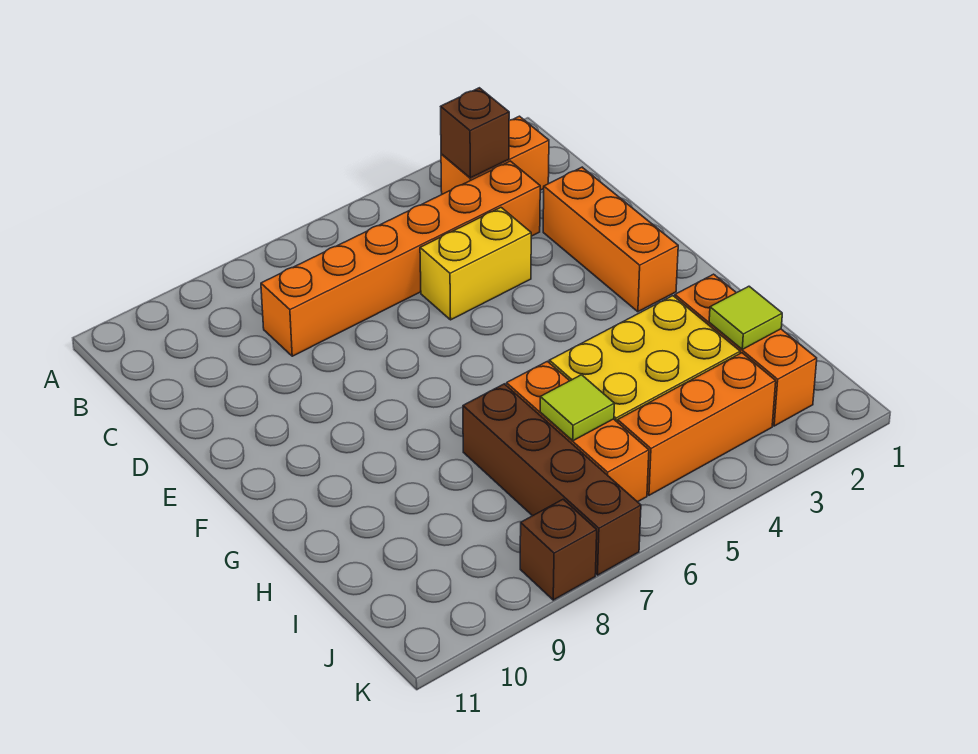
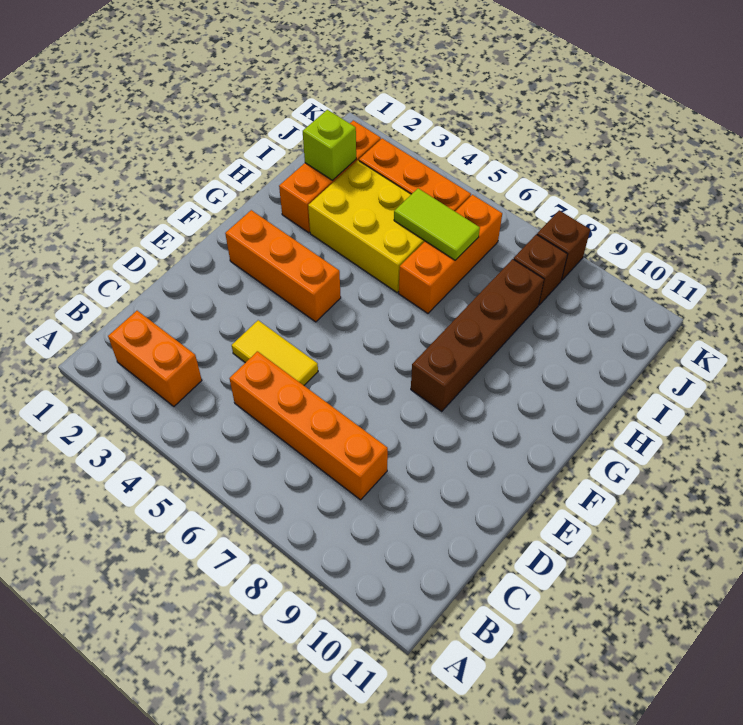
brown brick B3 level 2 -> brown brick J8 level 1
orange brick C3:C8 level 1 -> orange brick C5:C8 level 1
orange brick D2:F2 level 1 -> orange brick F2:F4 level 1
yellow brick D4:D5 level 1 -> yellow tile D4:D5 level 1
brown brick H7:K7 level 1 -> brown brick F8:I8 level 1
lime tile I2 level 2 -> lime brick I2 level 2
lime tile I6 level 2 -> lime tile I5:I6 level 2

